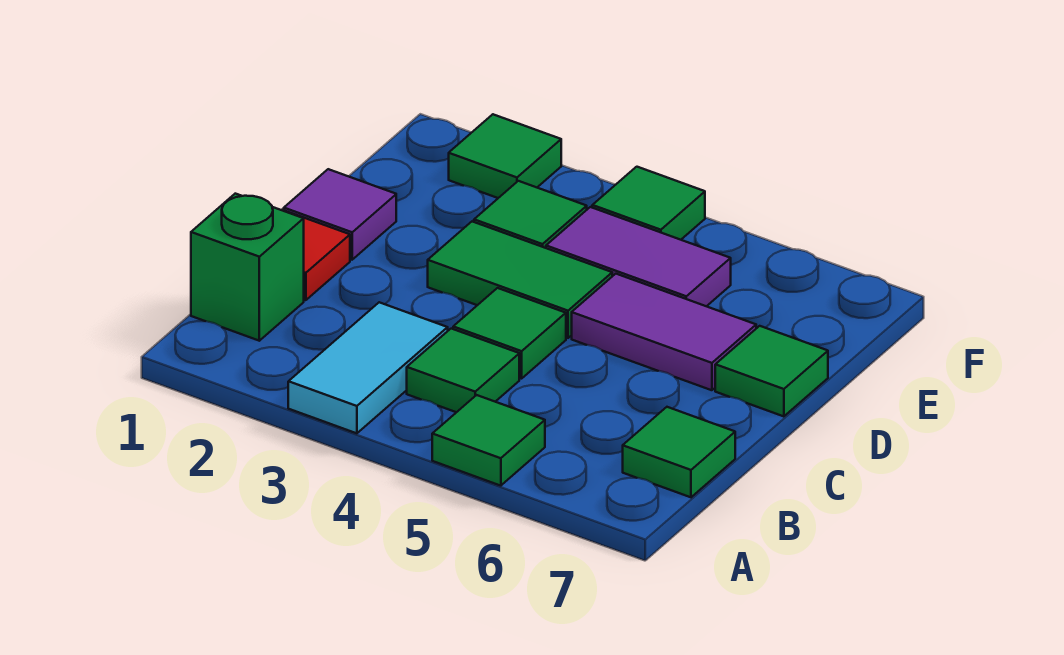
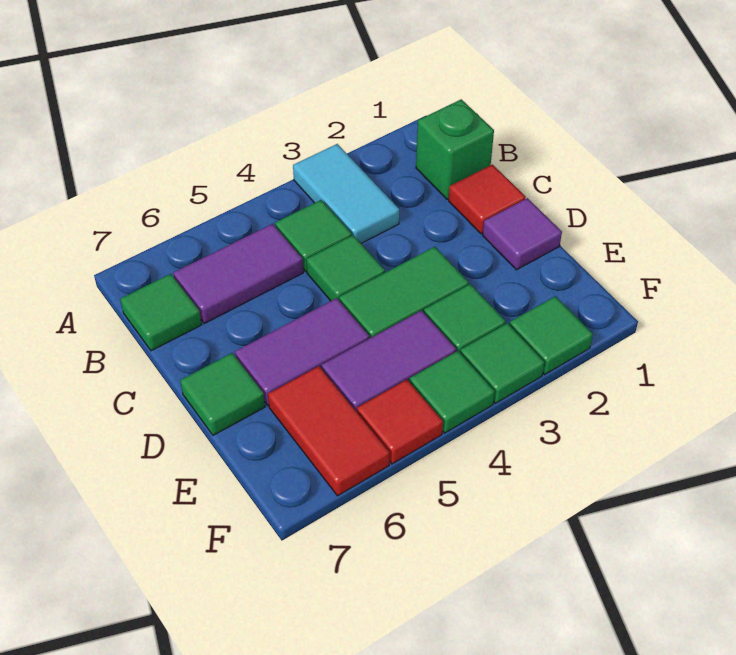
green tile A5 level 1 -> green tile F3 level 1
none -> purple tile B5:B6 level 1
none -> red tile E6:F6 level 1
none -> red tile F5 level 1

